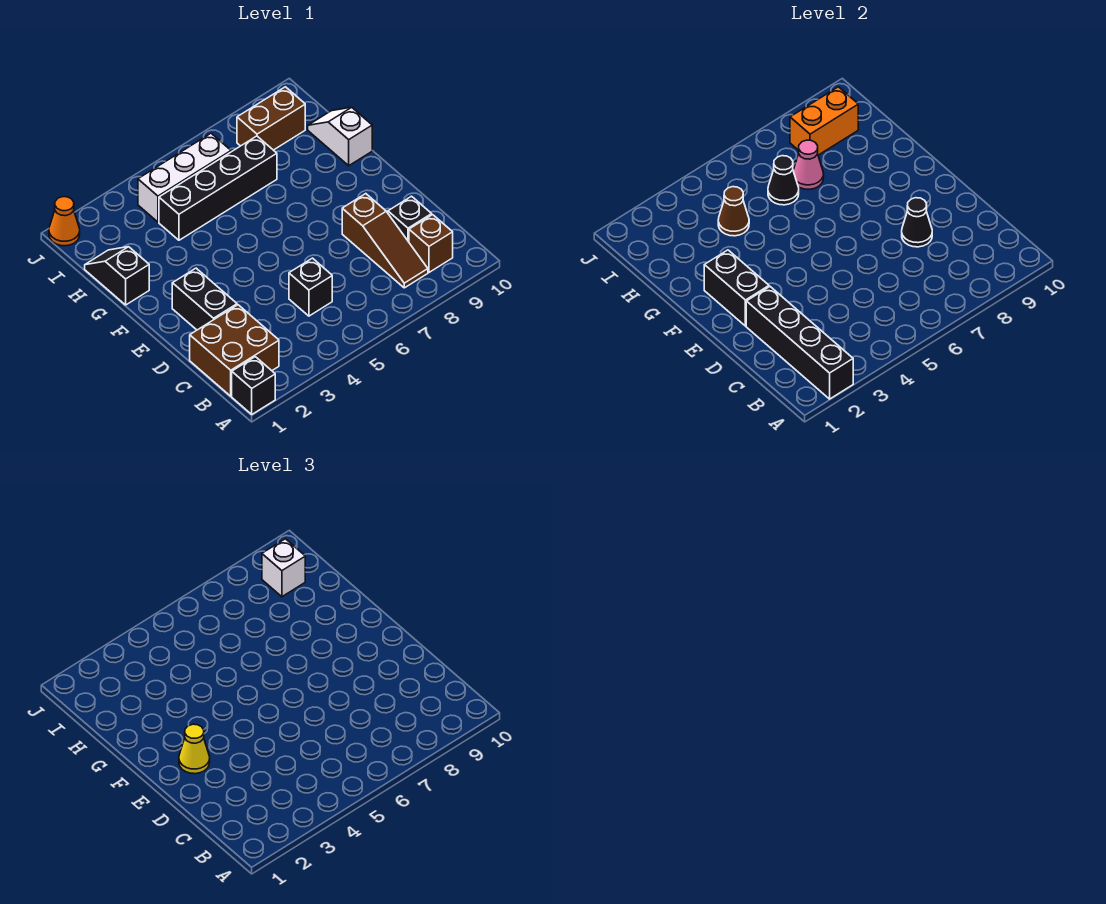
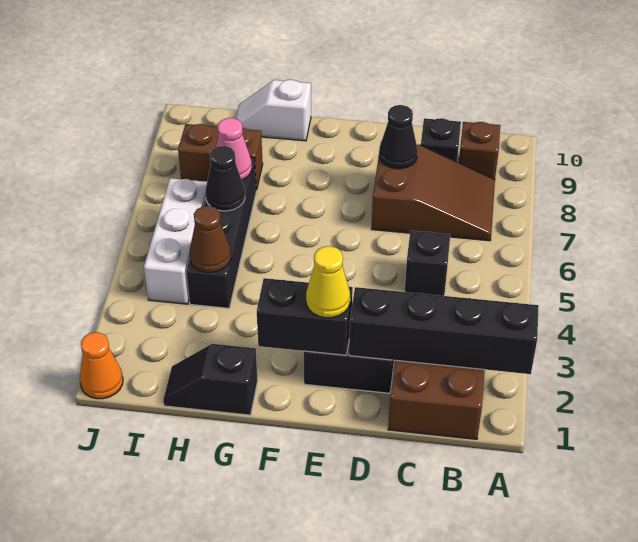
black brick A1 level 1 -> none
brown slope B8:D8 level 1 top D -> brown slope B7:D8 level 1 top D
brown brick I8:I9 level 1 -> brown brick H8:I8 level 1
orange brick I8:I9 level 2 -> none
white brick I9 level 3 -> none

